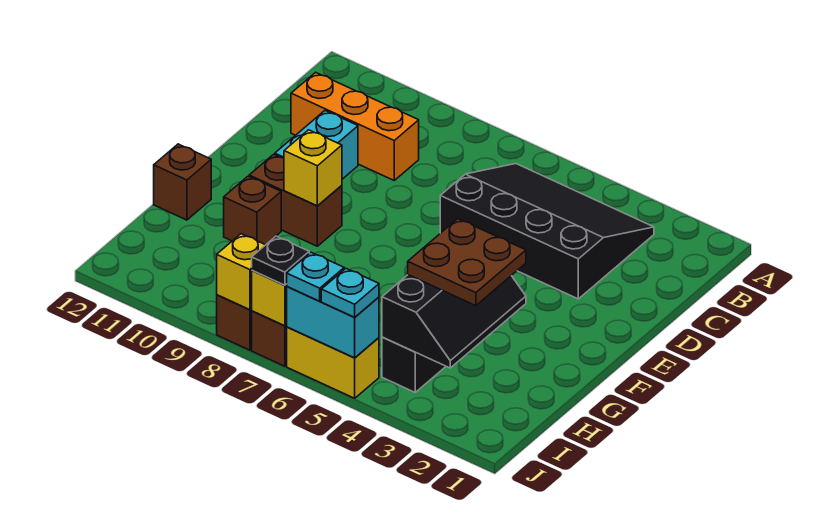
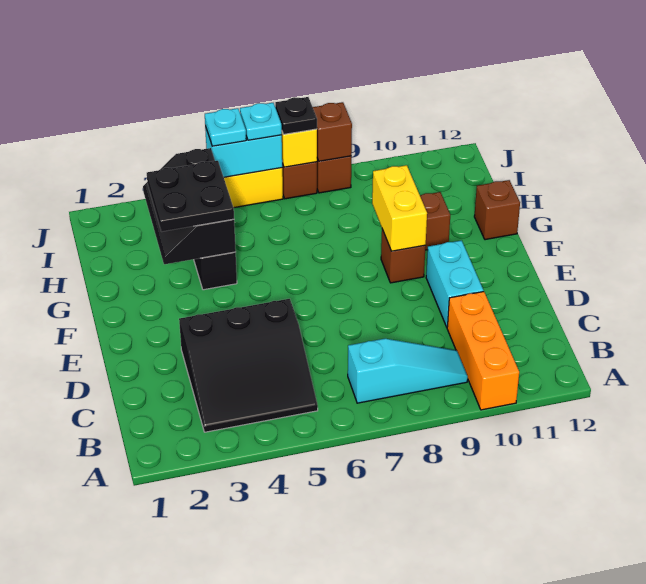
black slope B3:D6 level 1 top D -> black slope B3:D5 level 1 top D
none -> cyan slope B7:B9 level 1 top 7
orange brick C9:C11 level 1 -> orange brick A10:C10 level 1
brown brick F9:F10 level 1 -> brown brick F9 level 1
yellow brick F9 level 2 -> yellow brick F9:G9 level 2
brown plate G3:H4 level 3 -> black plate G3:H4 level 3
yellow brick J8 level 2 -> brown brick J8 level 2

